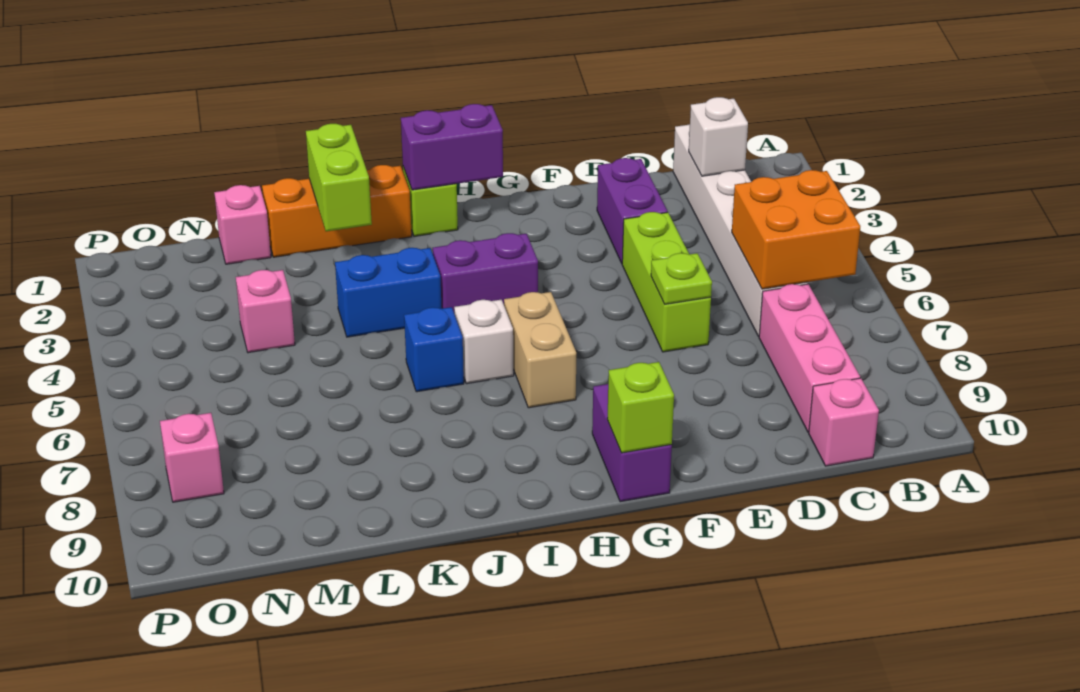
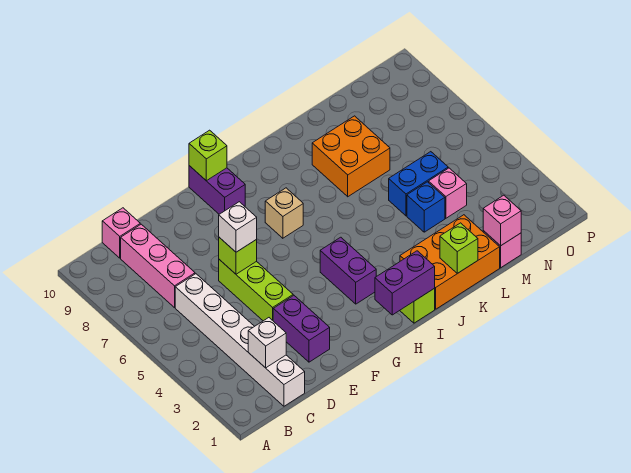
orange brick B5:C6 level 2 -> orange brick K7:L8 level 1
lime plate E6 level 2 -> lime brick E6 level 2
purple brick H4:I4 level 1 -> purple brick H3:H4 level 1
tan brick H6:H7 level 1 -> tan brick H7 level 1
white brick I6 level 1 -> white brick E6 level 3
orange brick J1:L1 level 1 -> orange brick J1:L2 level 1
blue brick J4:K4 level 1 -> blue brick L5:M5 level 1
blue brick J6 level 1 -> blue brick L4 level 1
lime brick K1:K2 level 2 -> lime brick K1 level 2
pink brick O8 level 1 -> pink brick M1 level 2

